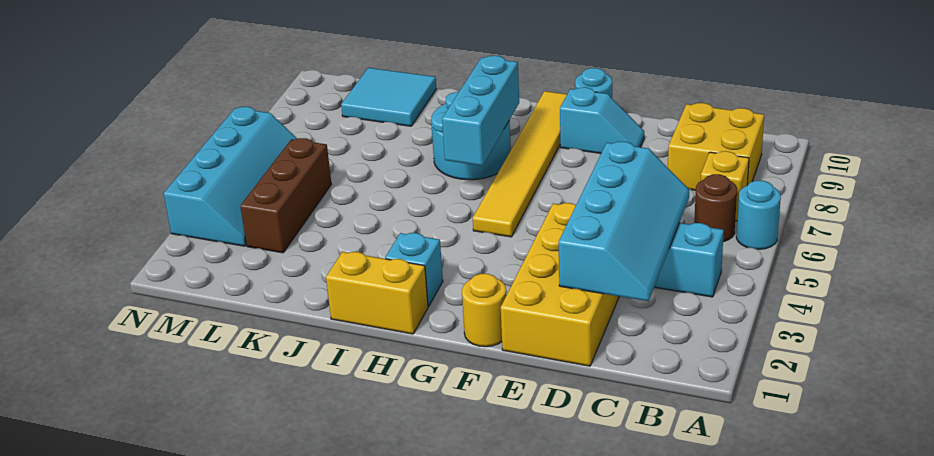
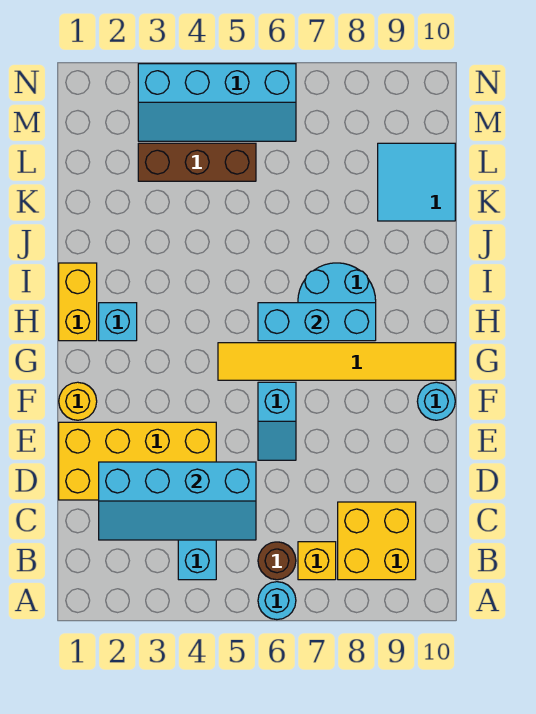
cyan slope E9:F9 level 1 top F -> cyan slope E6:F6 level 1 top F

